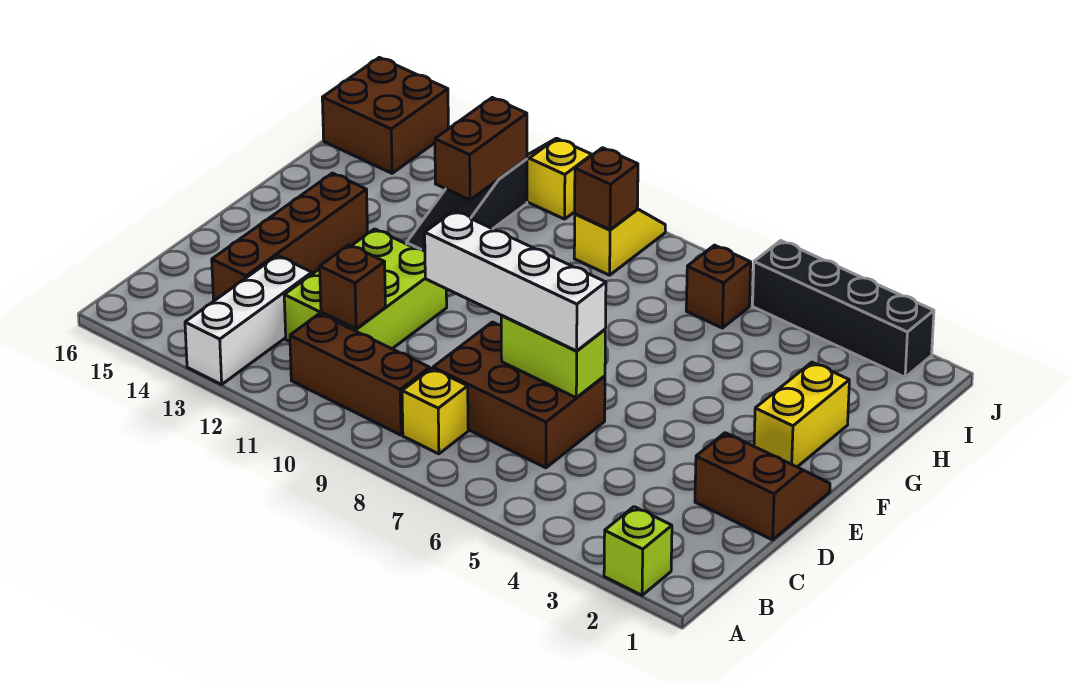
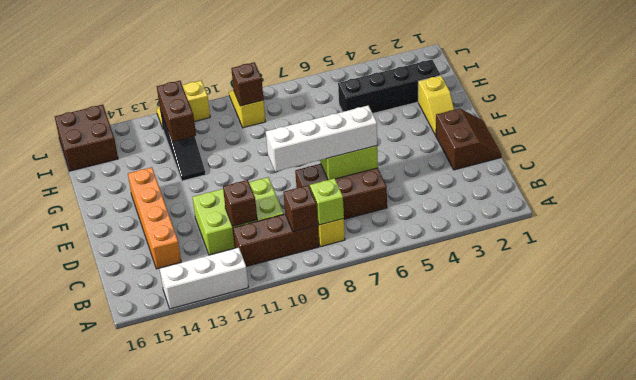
lime brick A2 level 1 -> lime brick B8 level 2
white brick A13:C13 level 1 -> white brick A12:A14 level 1
lime brick C11:E12 level 1 -> lime brick C10:D12 level 1
brown brick C14:F14 level 1 -> orange brick C14:F14 level 1
brown slope D1:E2 level 1 top D -> brown slope D1:E2 level 1 top 2
yellow brick F2:G2 level 1 -> yellow slope F2:G2 level 1 top G
brown brick I6 level 1 -> brown brick B9 level 2
black brick J2:J5 level 1 -> black brick H2:H5 level 1

